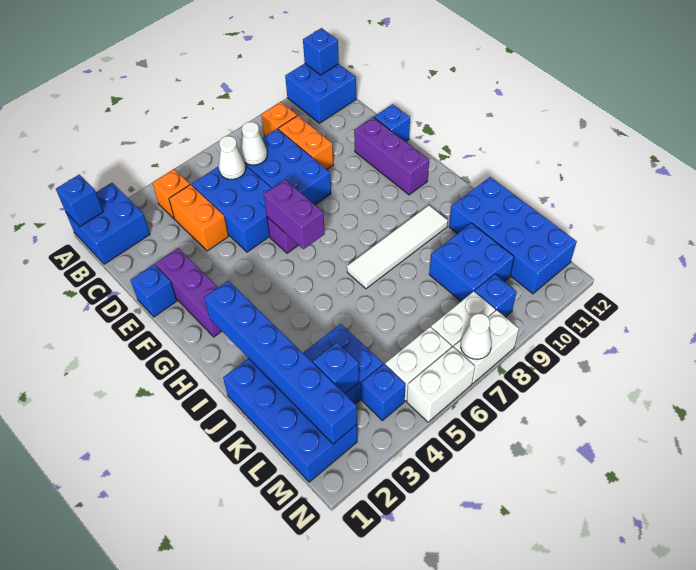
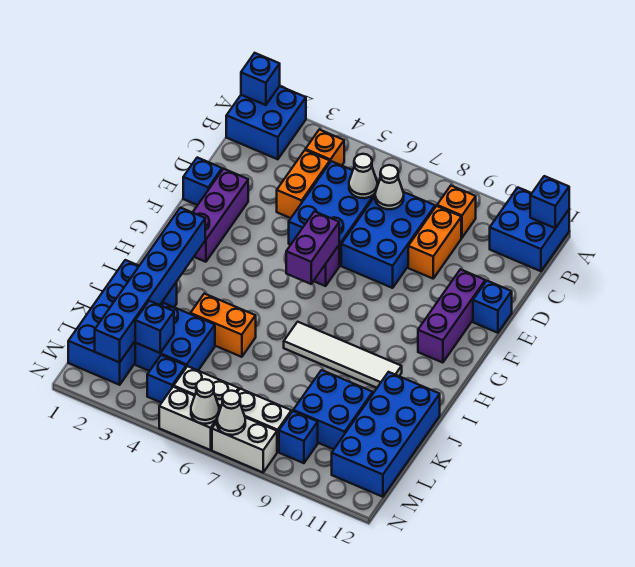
none -> orange brick J4:J5 level 1
none -> white cone N6 level 2

